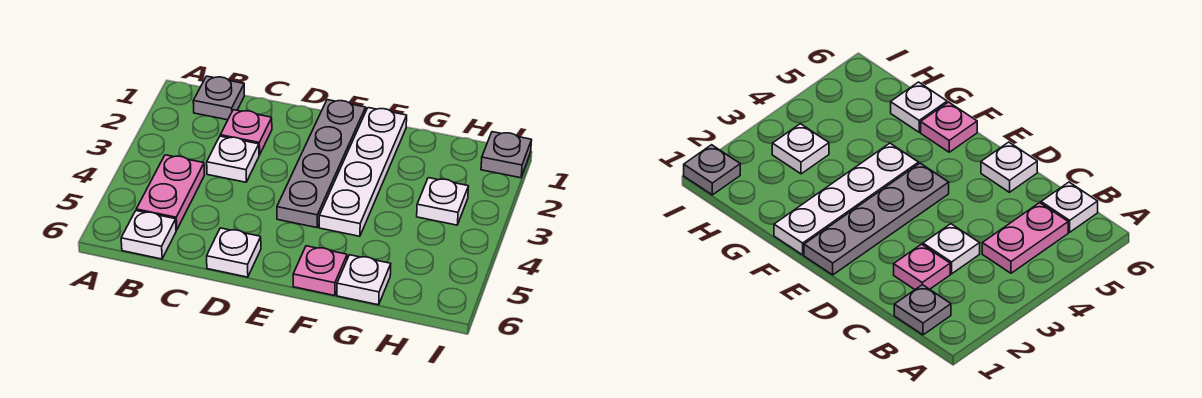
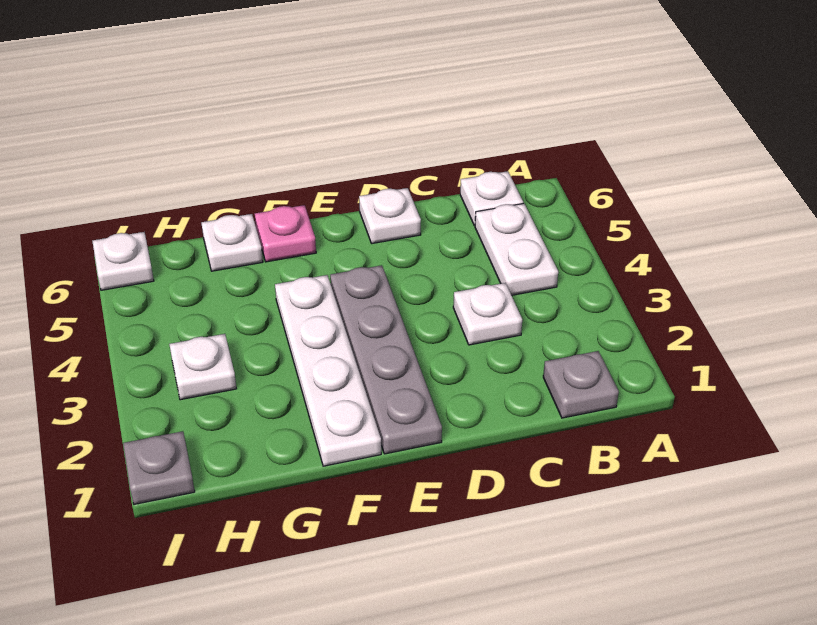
pink plate B4:B5 level 1 -> white plate B4:B5 level 1
pink plate C2 level 1 -> none
none -> white plate I6 level 1

